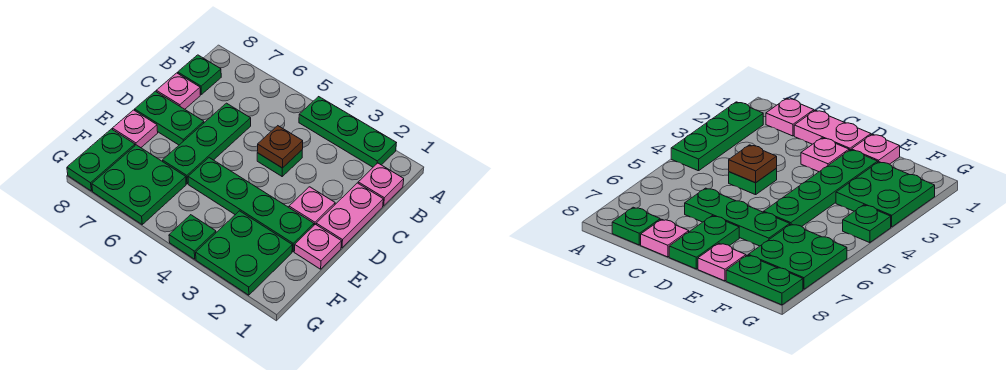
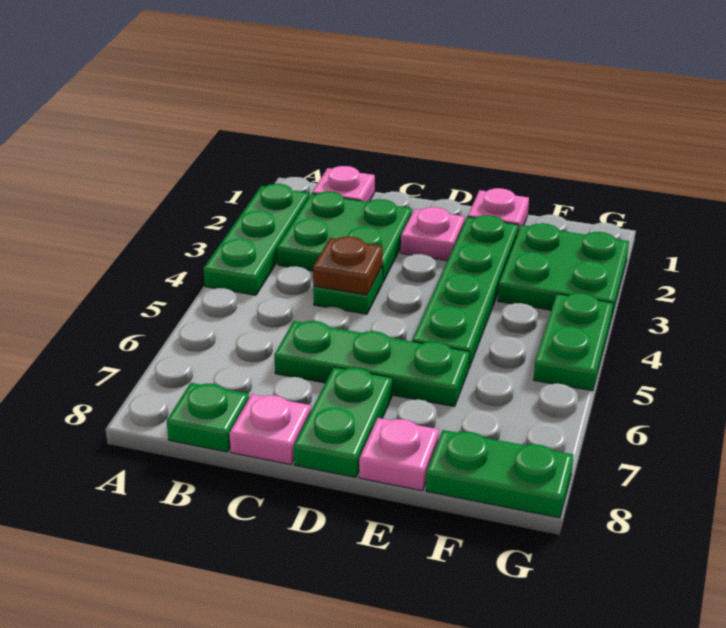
pink plate C1:D1 level 1 -> none
green plate F6:G7 level 1 -> green plate B2:C3 level 1
green plate G4 level 1 -> green plate G4:G5 level 1

